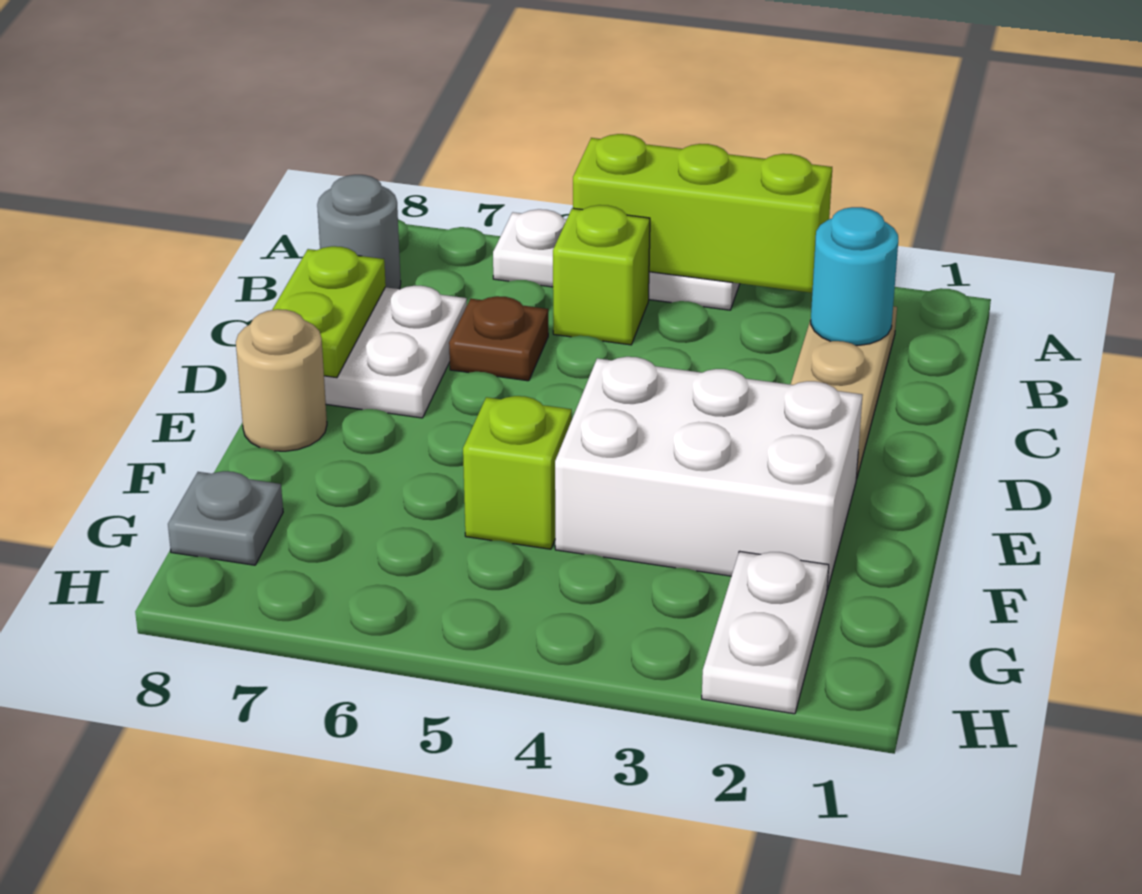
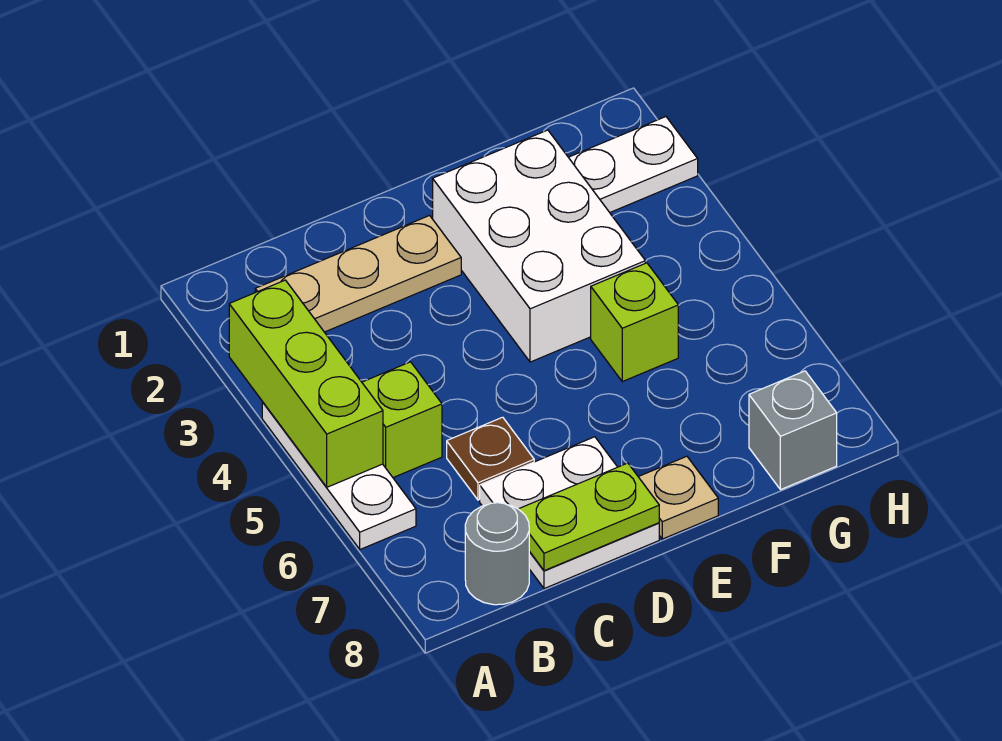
cyan round brick B2 level 2 -> none
tan round brick E8 level 1 -> tan plate E8 level 1
grey plate G8 level 1 -> grey brick G8 level 1

